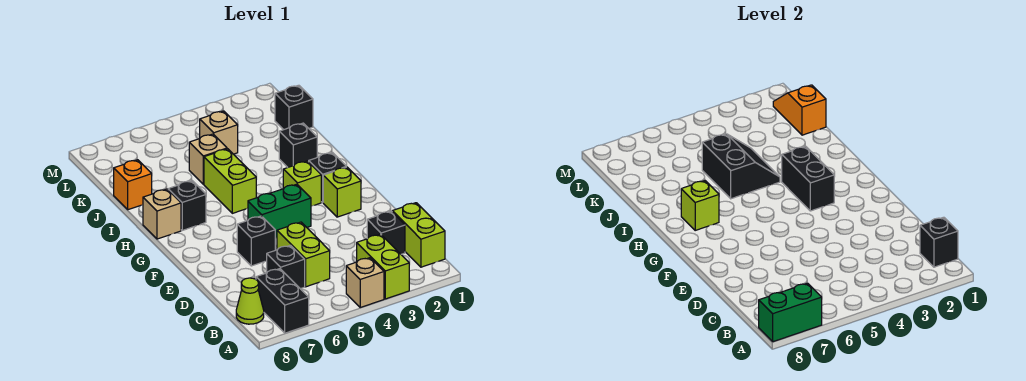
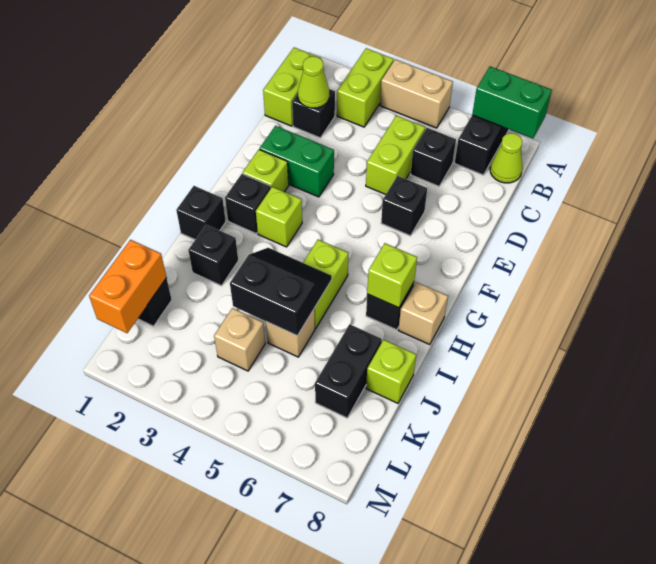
tan brick A4 level 1 -> tan brick A4:A5 level 1
black brick B1 level 2 -> black brick H1 level 1
none -> lime cone C2 level 2
green brick F4:F5 level 1 -> green brick E2:E3 level 1
black brick G3:H3 level 2 -> black brick J7:K7 level 1
black slope I4:J5 level 2 top 5 -> black slope I4:J5 level 2 top J
orange brick J8 level 1 -> lime brick J8 level 1
orange slope K1:L1 level 2 top K -> orange brick K1:L1 level 2

